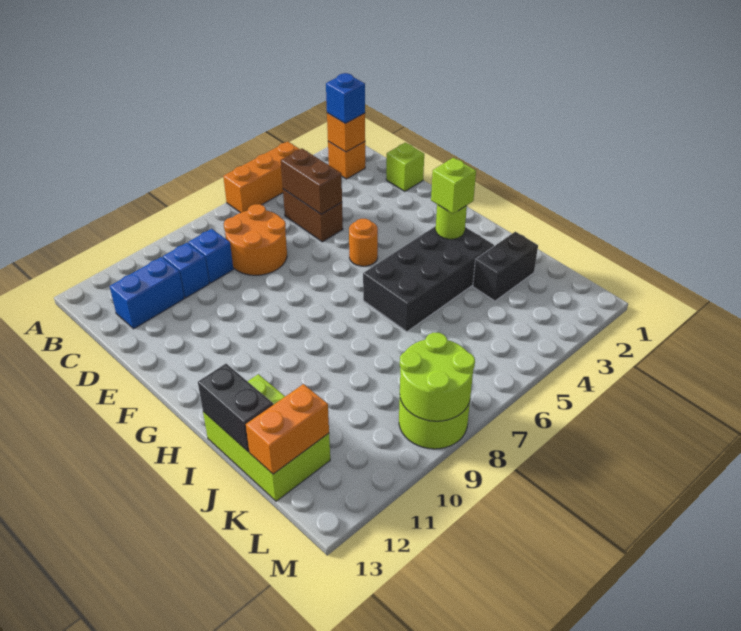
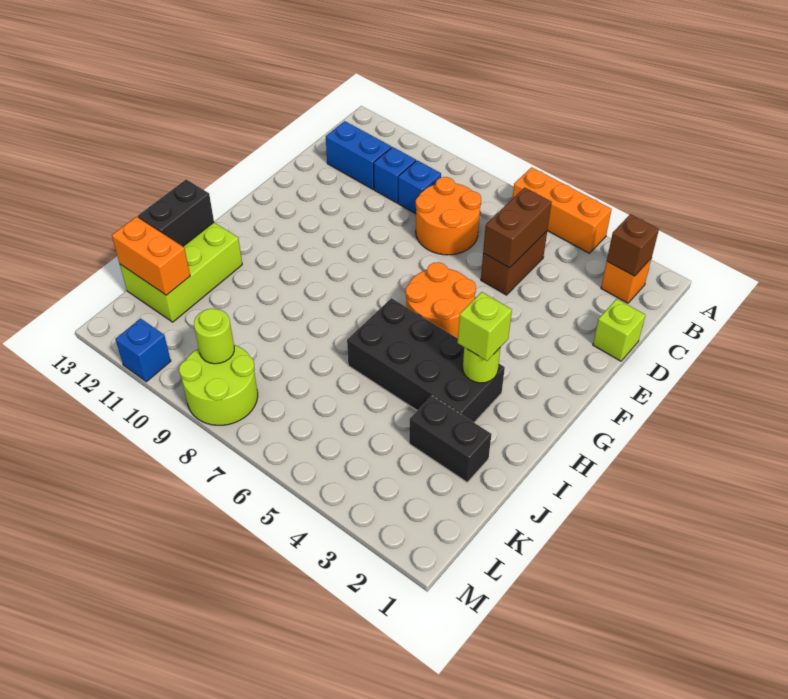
orange brick B2 level 2 -> brown brick B2 level 2
blue brick B2 level 3 -> blue brick M11 level 1
orange round brick F5 level 1 -> orange round brick F5:G6 level 1
lime round brick L8:M9 level 2 -> lime round brick L9 level 2

